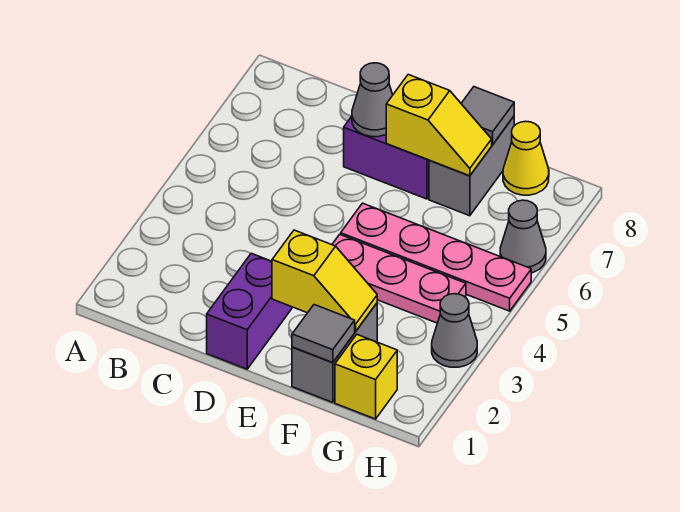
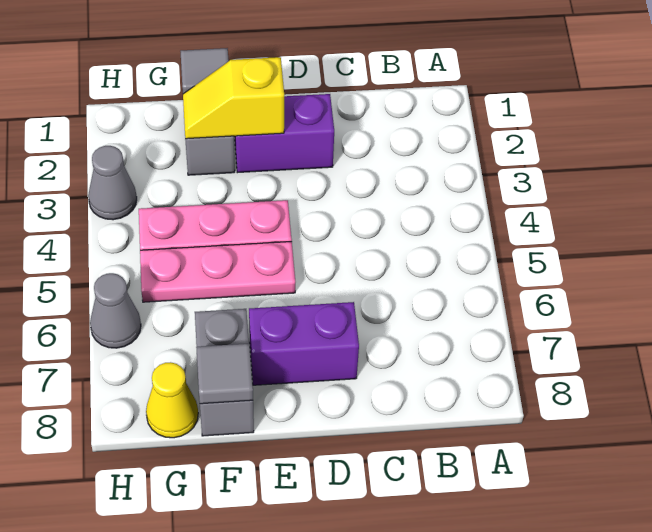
purple brick D1:D2 level 1 -> purple brick D2:E2 level 1
grey cone D7 level 2 -> none
pink plate E5:H5 level 1 -> pink plate E5:G5 level 1
yellow slope E7:F7 level 2 top E -> none
yellow brick G1 level 1 -> none

